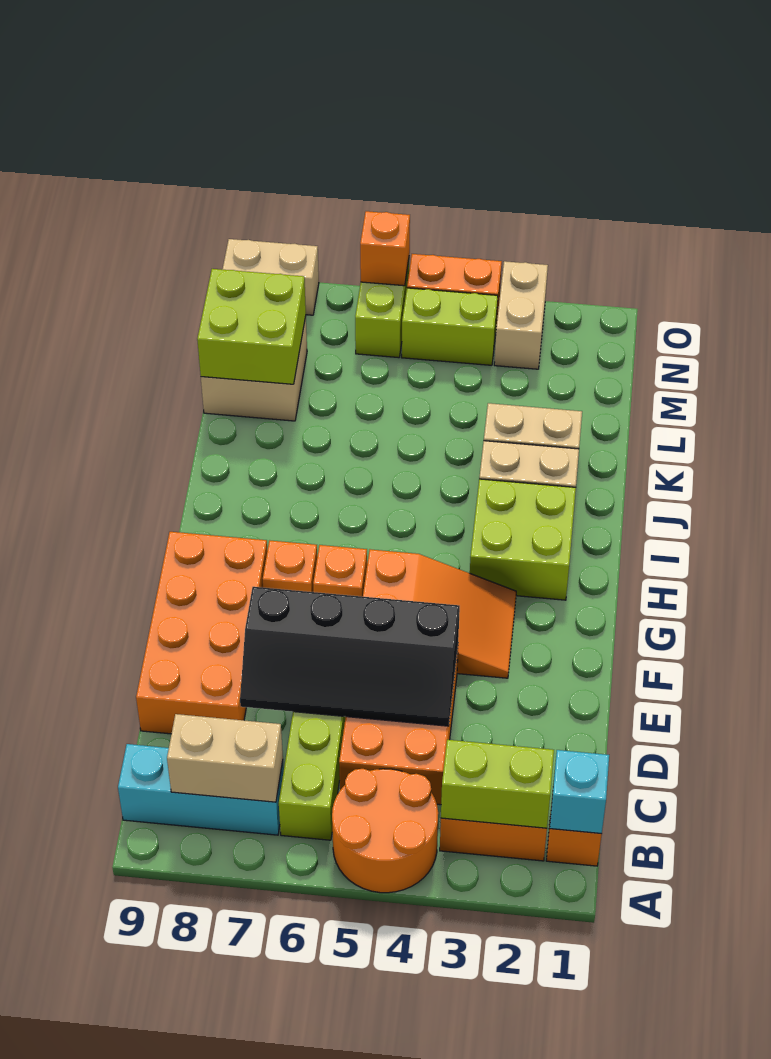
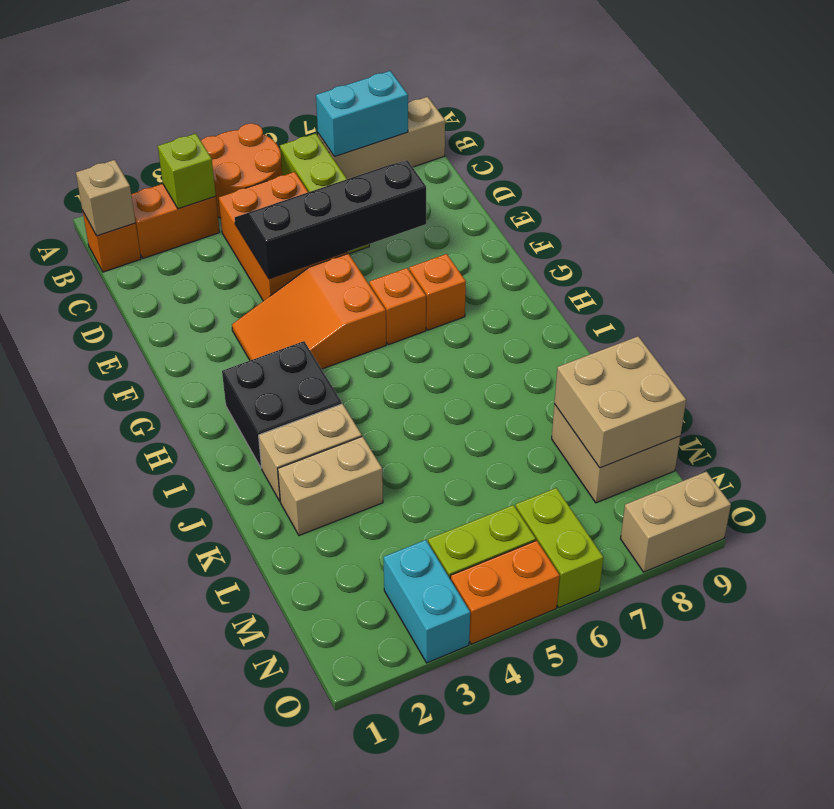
cyan brick B1 level 2 -> tan brick B1 level 2
lime brick B2:B3 level 2 -> lime brick B3 level 2
cyan brick B7:B9 level 1 -> tan brick B7:B9 level 1
tan brick B7:B8 level 2 -> cyan brick B7:B8 level 2
orange brick D8:G9 level 1 -> none
lime brick H2:I3 level 1 -> black brick H2:I3 level 1
lime brick L8:M9 level 2 -> tan brick L8:M9 level 2
tan brick N3:O3 level 1 -> cyan brick N3:O3 level 1
orange brick O6 level 2 -> none

